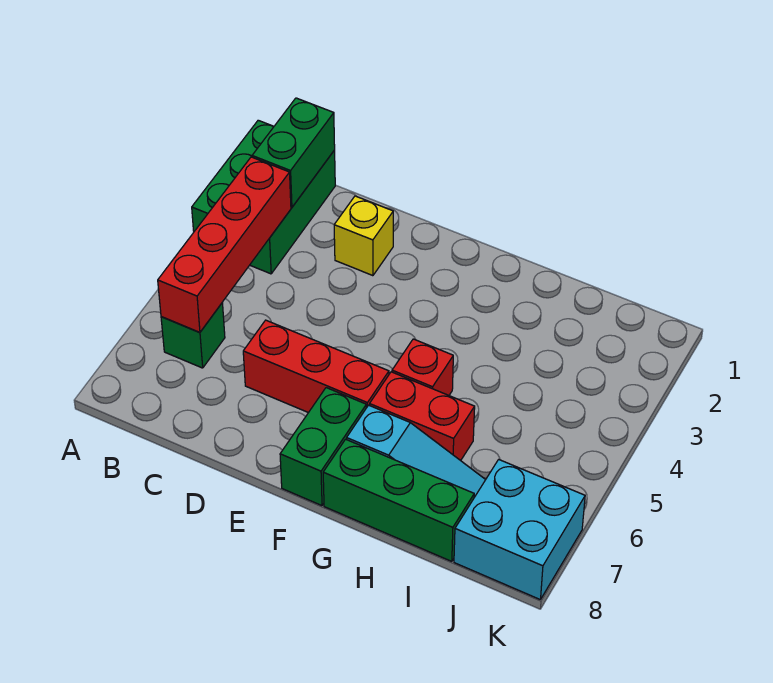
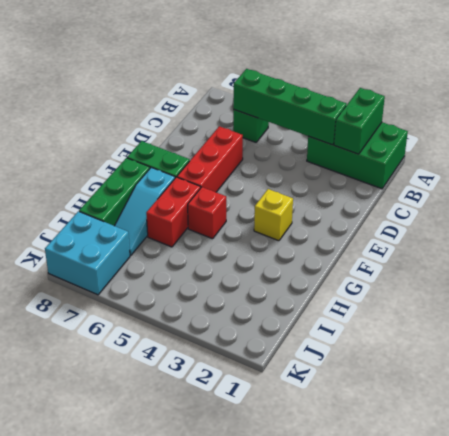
green brick B1:B2 level 2 -> green brick A2:B2 level 2
red brick B3:B6 level 2 -> green brick B3:B6 level 2
yellow brick D2 level 1 -> yellow brick F3 level 1

